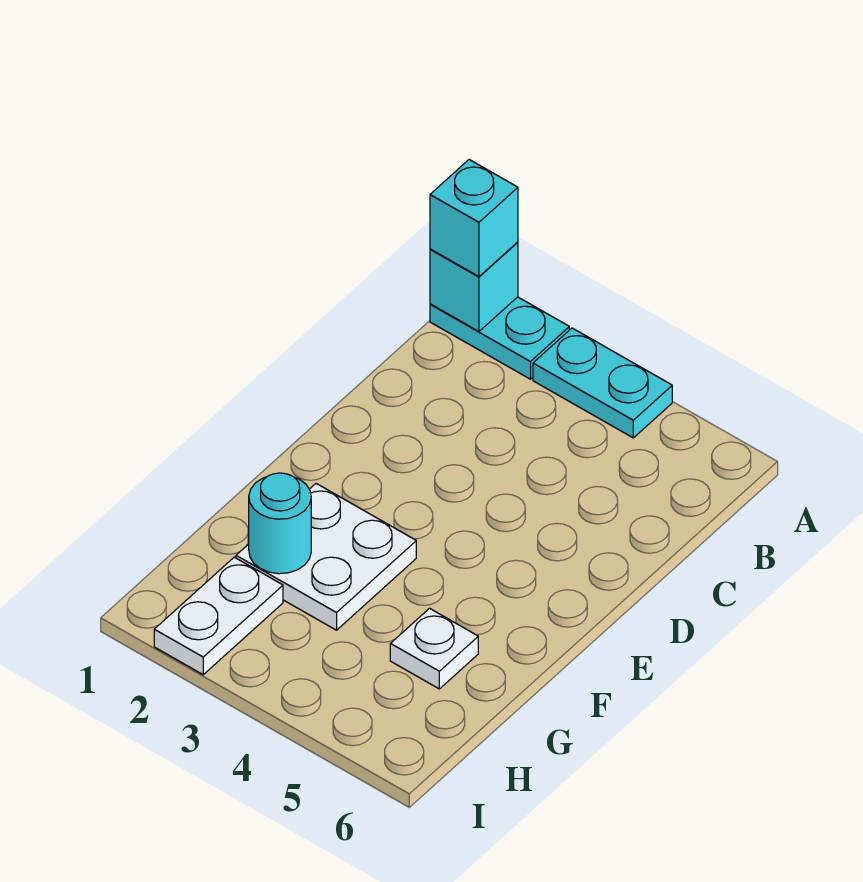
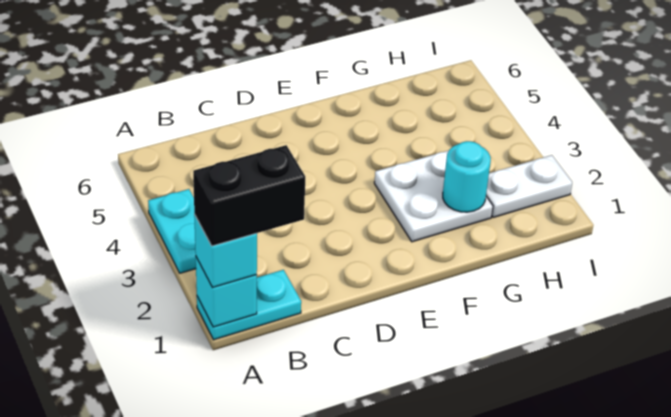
cyan plate A1:A2 level 1 -> cyan plate A1:B1 level 1
none -> black brick A1:B1 level 4
white plate G5 level 1 -> none

